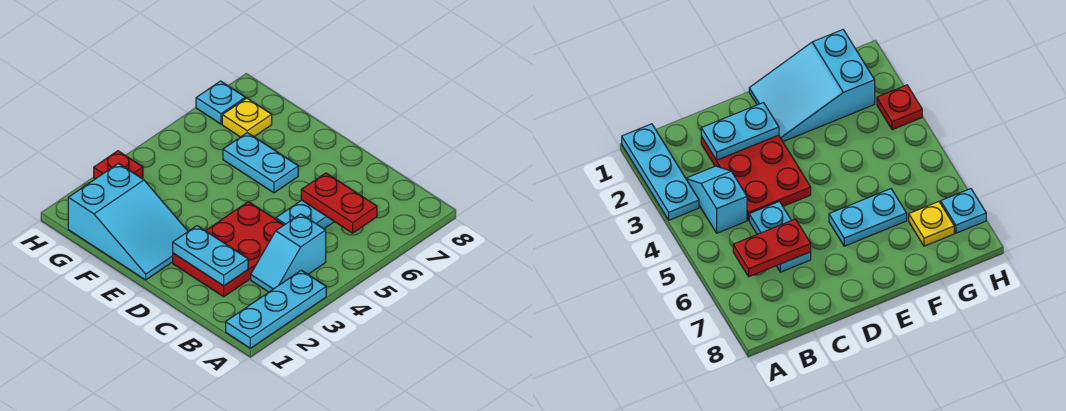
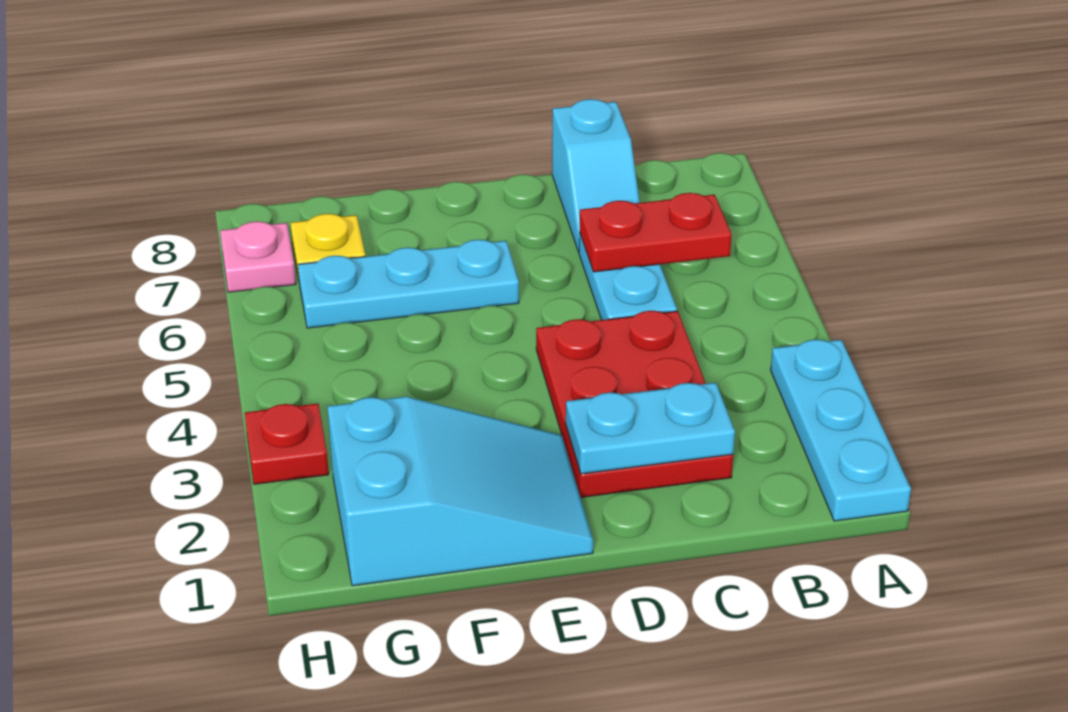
cyan slope B3:B4 level 1 top 4 -> cyan slope C7:C8 level 1 top 8
cyan plate E6:F6 level 1 -> cyan plate E6:G6 level 1
cyan plate H7 level 1 -> pink plate H7 level 1

